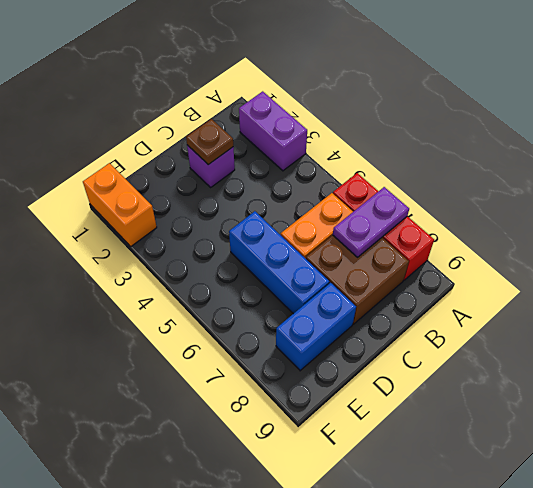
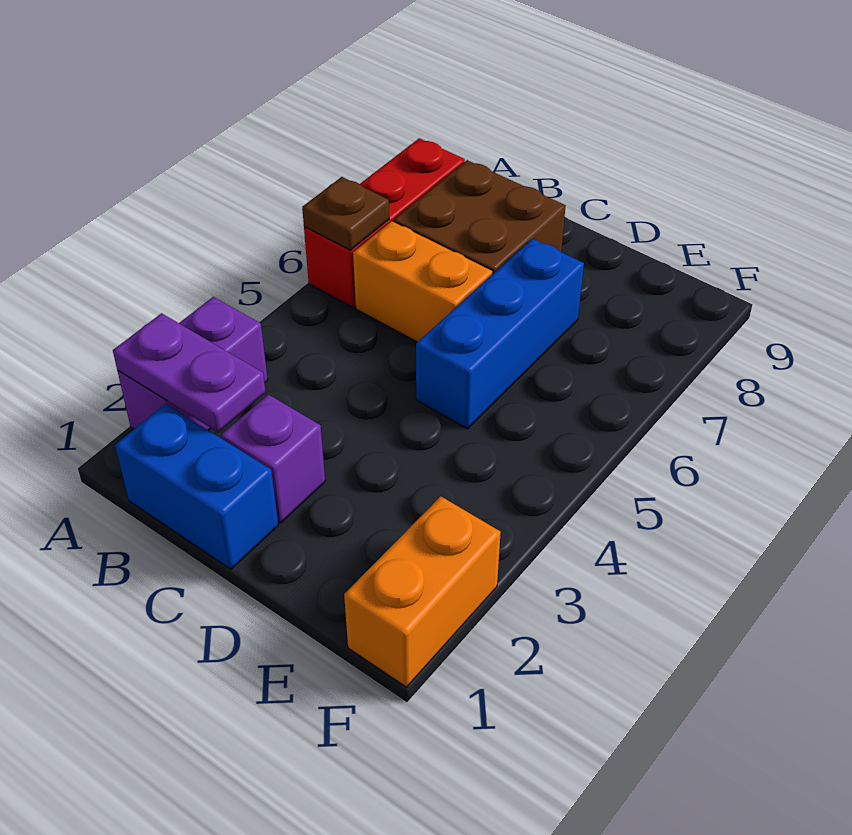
purple plate A7:B7 level 2 -> purple plate A2:B2 level 2
brown plate C2 level 2 -> brown plate A6 level 2
blue brick D8:E8 level 1 -> blue brick B1:C1 level 1

